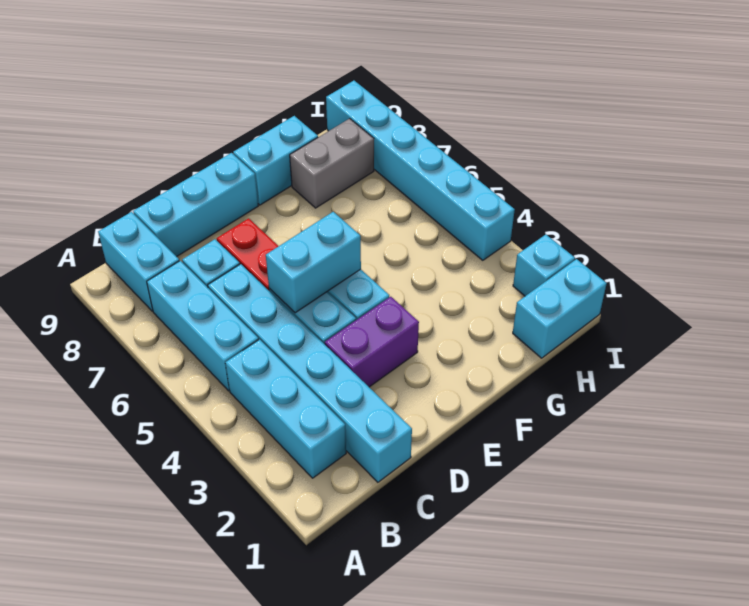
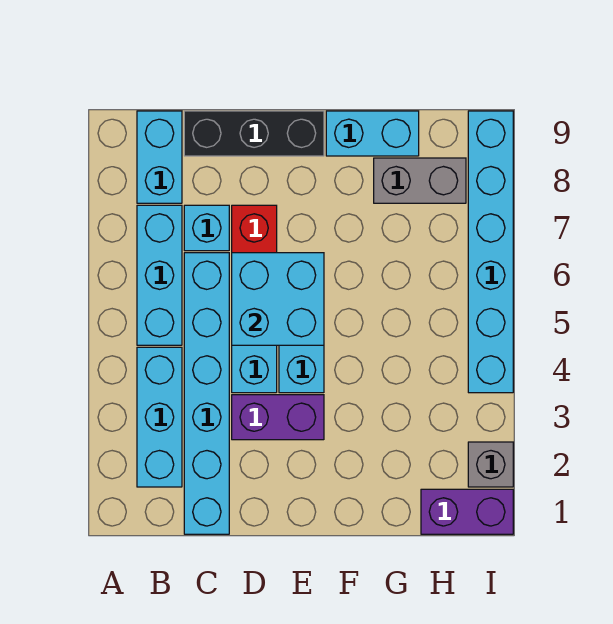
cyan brick C9:E9 level 1 -> black brick C9:E9 level 1
cyan brick D5:E5 level 2 -> cyan brick D5:E6 level 2
cyan brick H1:I1 level 1 -> purple brick H1:I1 level 1
cyan brick I2 level 1 -> grey brick I2 level 1

